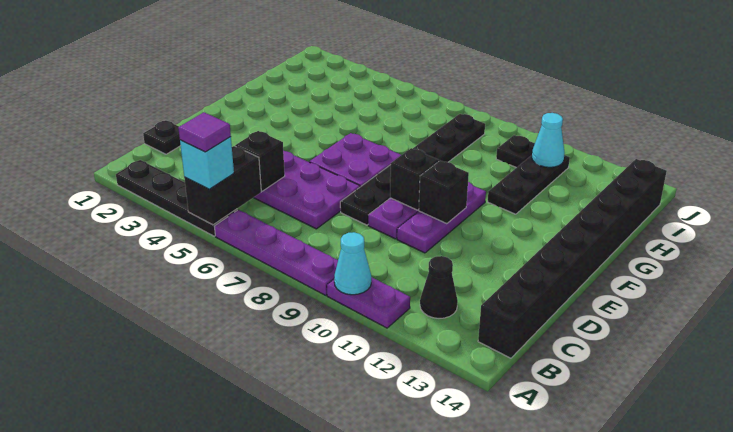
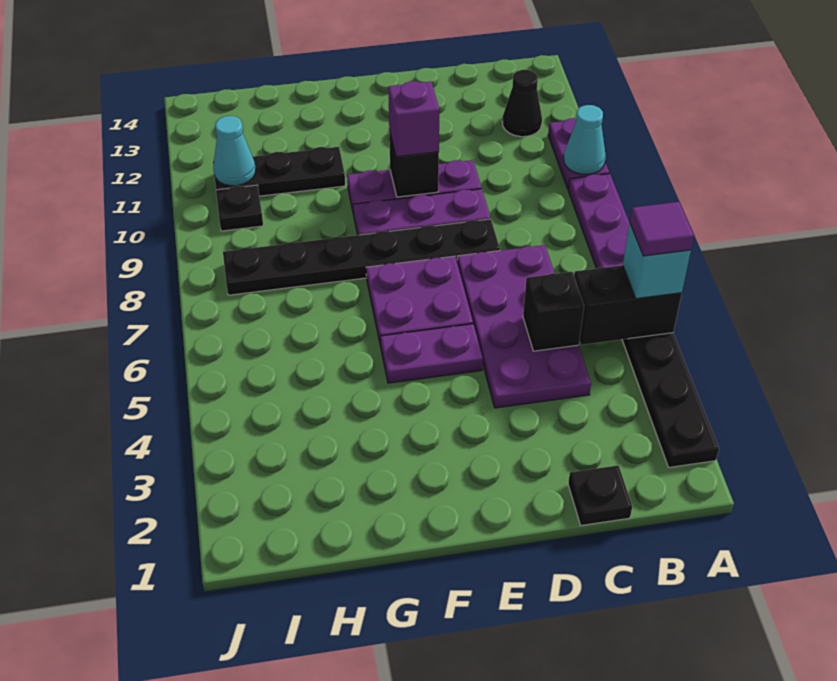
black brick B14:I14 level 1 -> none
none -> purple plate E5:F5 level 1
black brick E9 level 2 -> none
none -> purple brick E10 level 3

